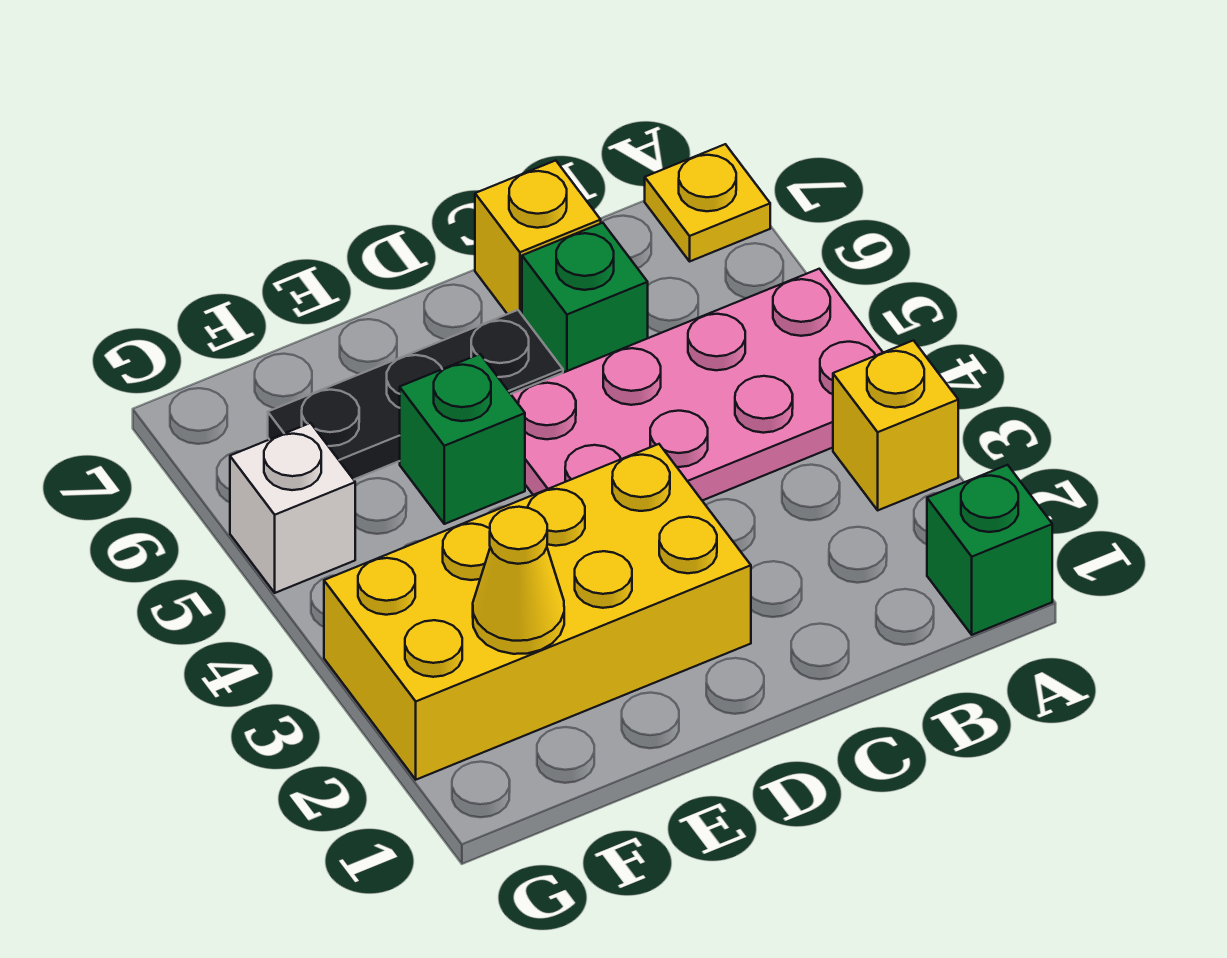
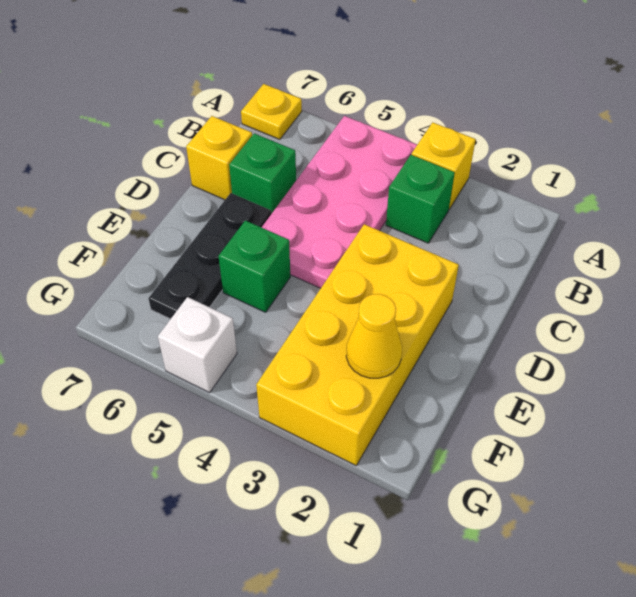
green brick A1 level 1 -> green brick B3 level 1

